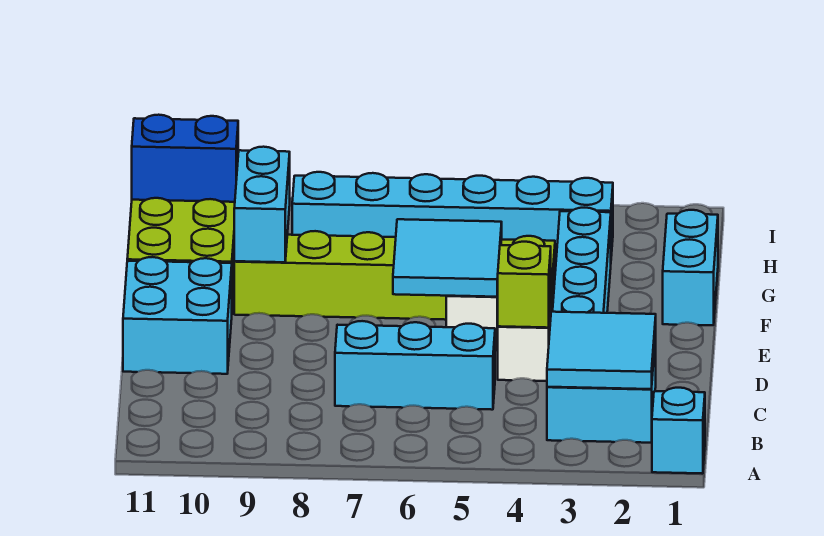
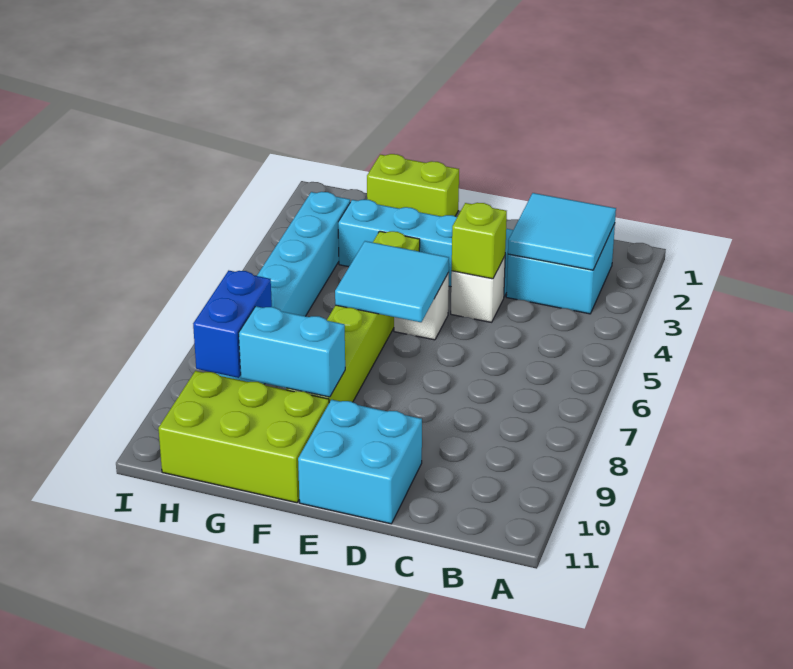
cyan brick A1 level 1 -> none
cyan brick C5:C7 level 1 -> none
cyan brick F1:G1 level 1 -> lime brick F1:G1 level 1
blue brick H10:H11 level 2 -> blue brick H8:H9 level 2

